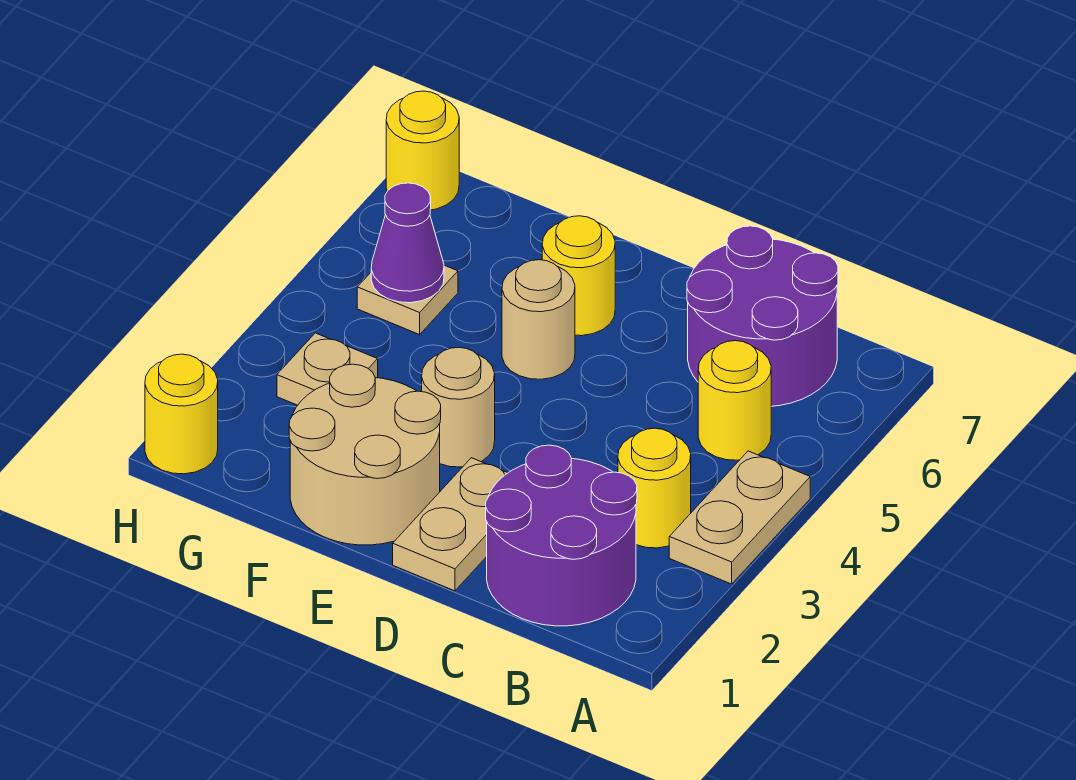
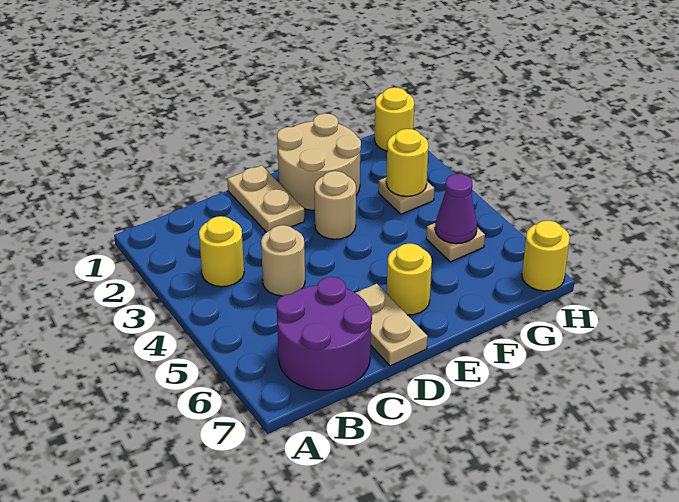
tan plate A3:A4 level 1 -> tan plate D6:D7 level 1
purple round brick B1:C2 level 1 -> none
yellow round brick B5 level 1 -> yellow round brick G3 level 2
tan round brick E5 level 1 -> tan round brick C4 level 1

